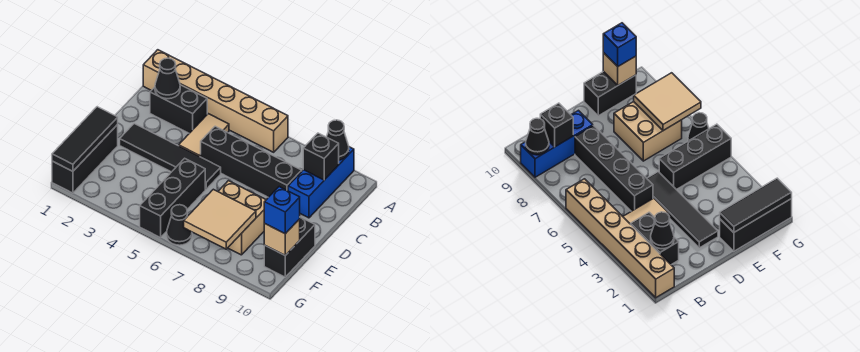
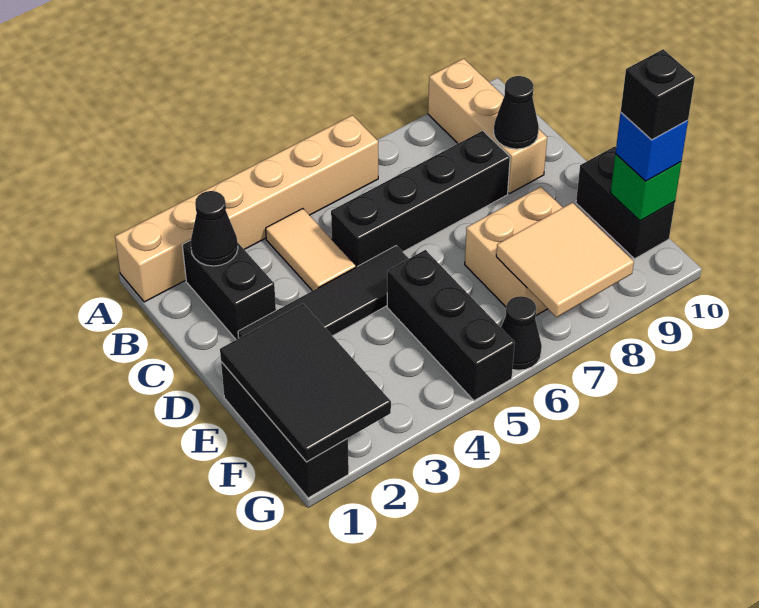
blue brick A9:C9 level 1 -> tan brick A9:C9 level 1
black cone A9 level 2 -> black cone C9 level 2
black brick B2:B3 level 1 -> black brick B2:C2 level 1
black brick B9 level 2 -> black brick F10 level 4
black tile E1:G1 level 2 -> black tile E1:G2 level 2
tan brick F10 level 2 -> green brick F10 level 2

